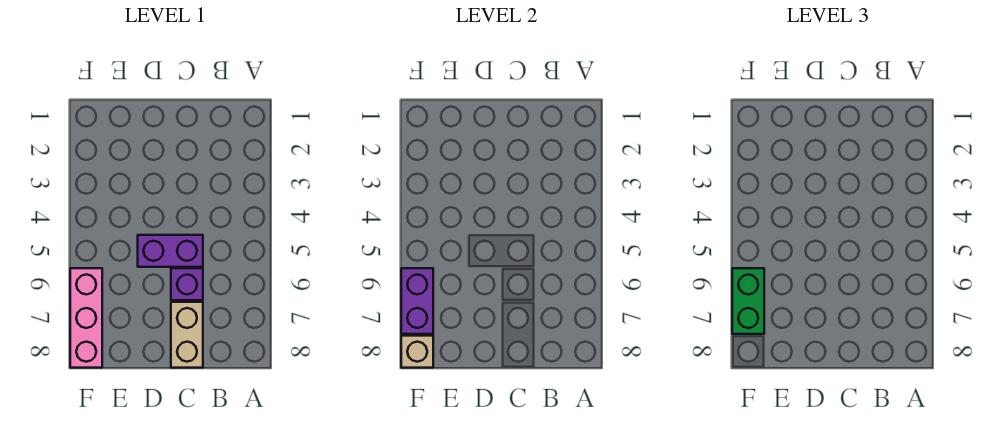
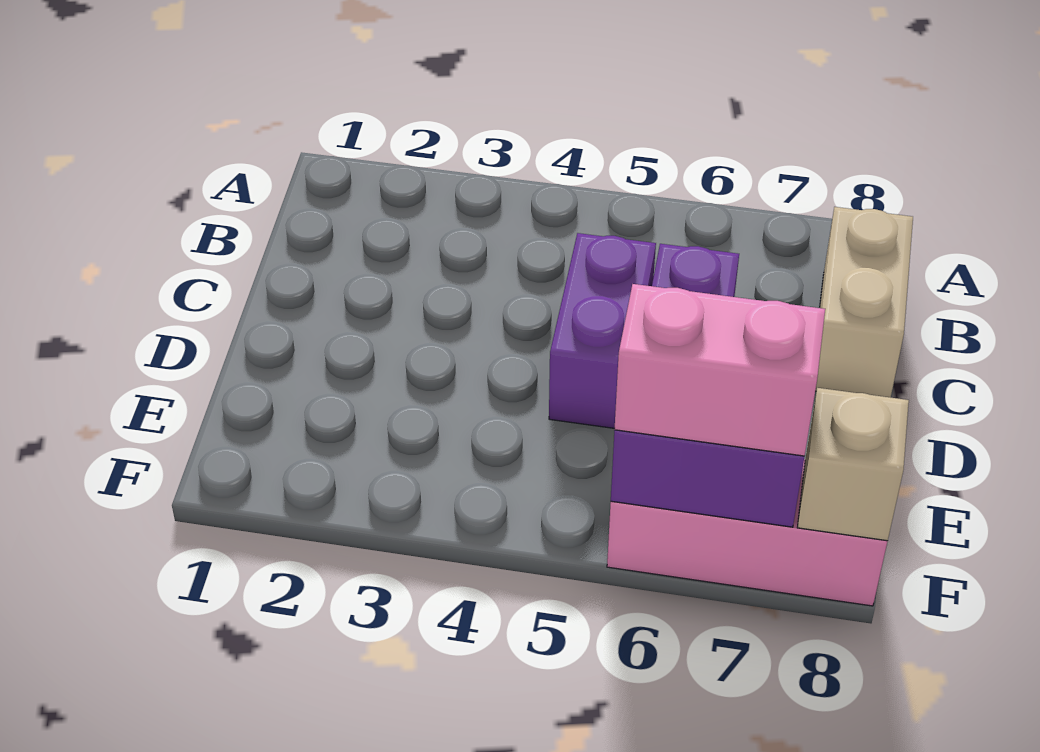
tan brick C7:C8 level 1 -> tan brick B8:C8 level 1
green brick F6:F7 level 3 -> pink brick F6:F7 level 3

